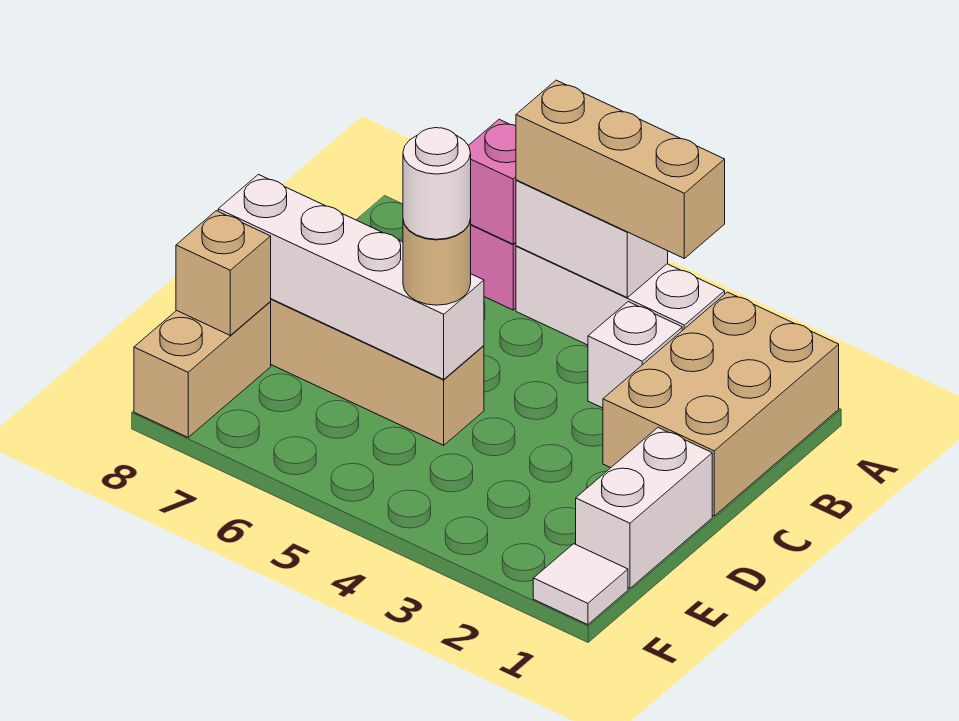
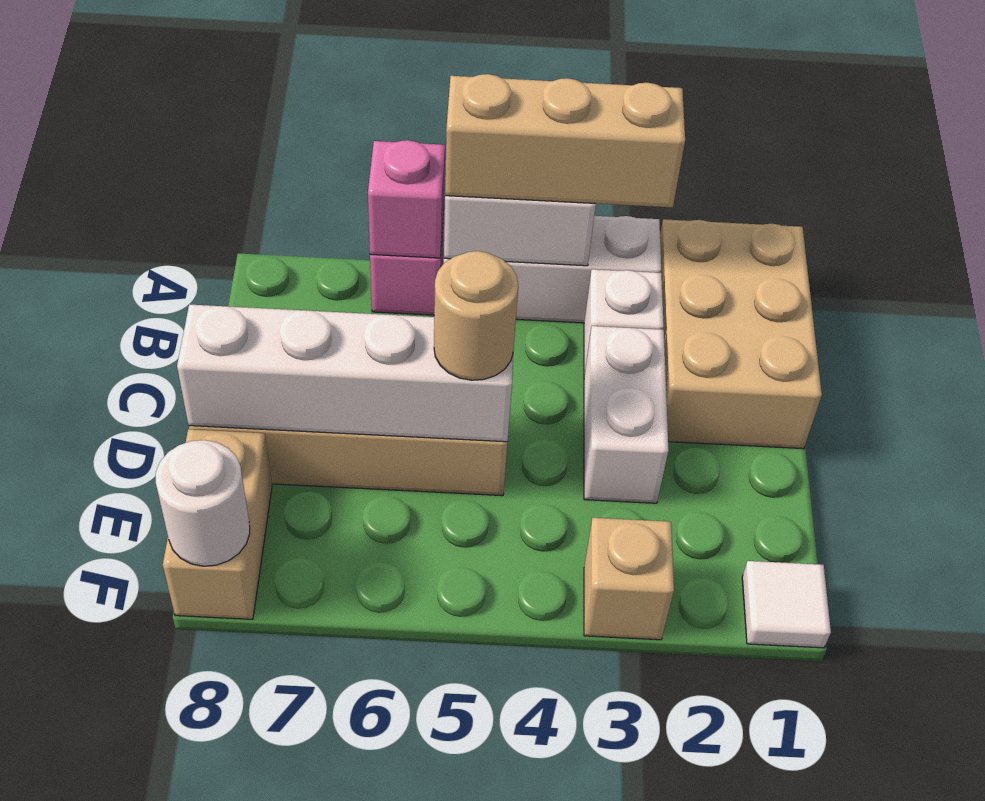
white brick D1:E1 level 1 -> white brick C3:D3 level 1
white round brick D5 level 4 -> white round brick F8 level 2
tan brick E8 level 2 -> tan brick F3 level 1

